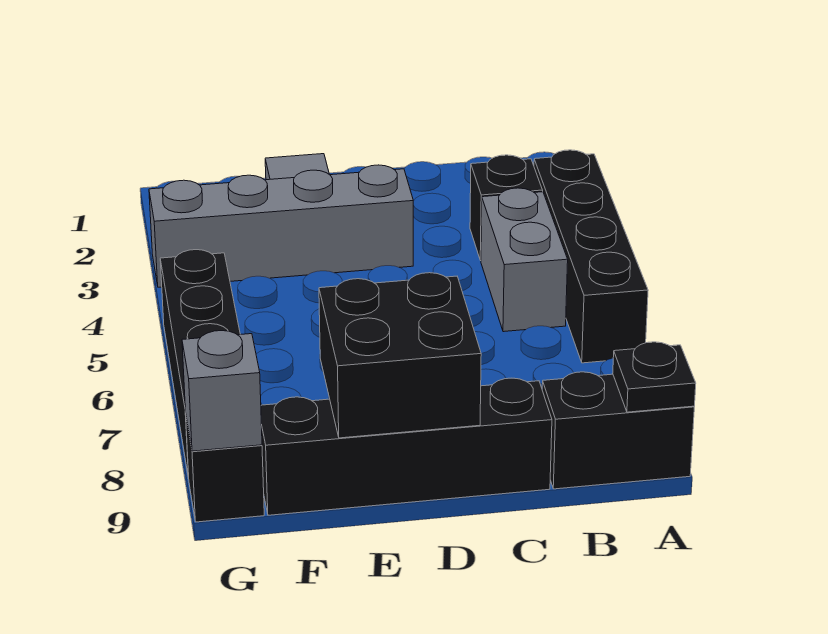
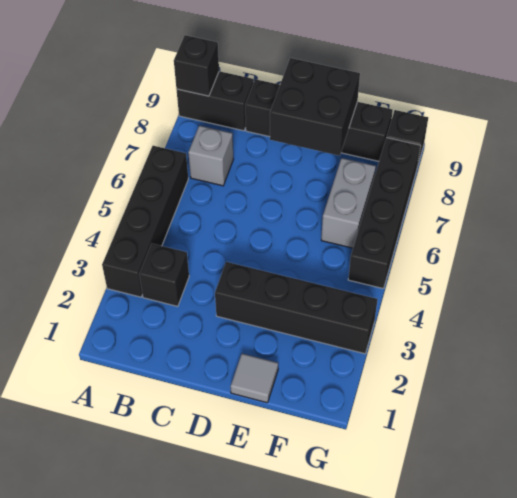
black plate A9 level 2 -> black brick A9 level 2
grey brick B4:B5 level 1 -> grey brick F6:F7 level 1
grey brick D3:G3 level 1 -> black brick D3:G3 level 1
grey brick G9 level 2 -> grey brick B7 level 1

